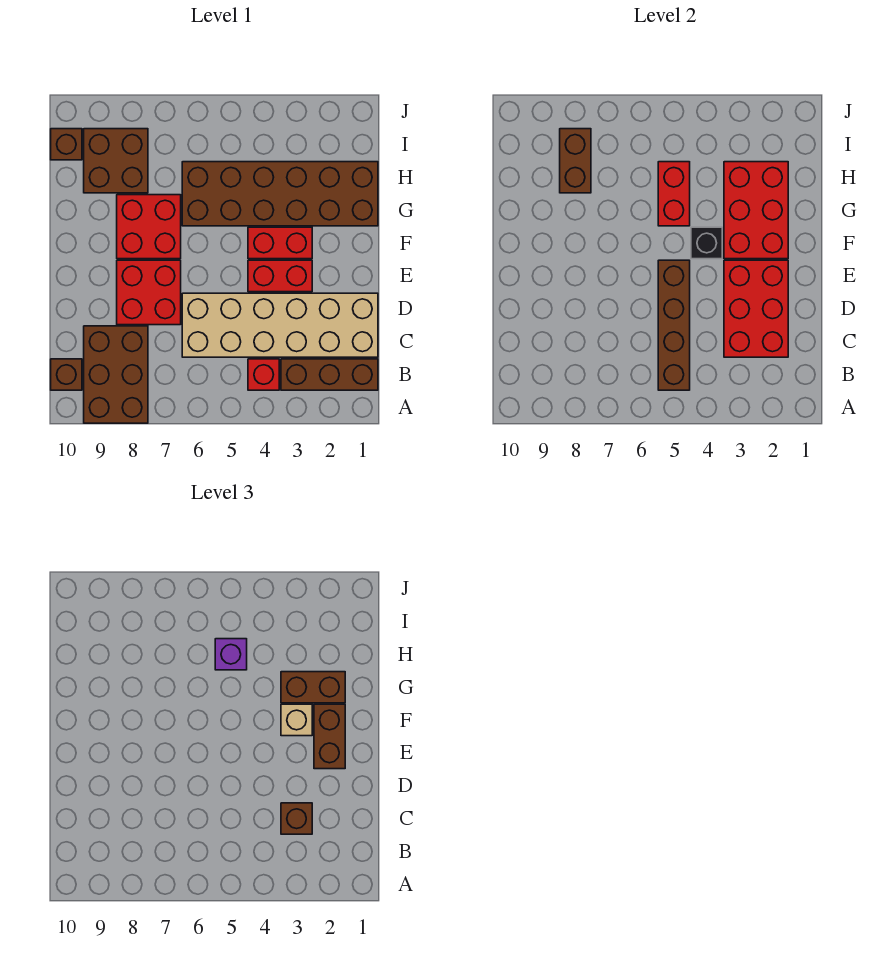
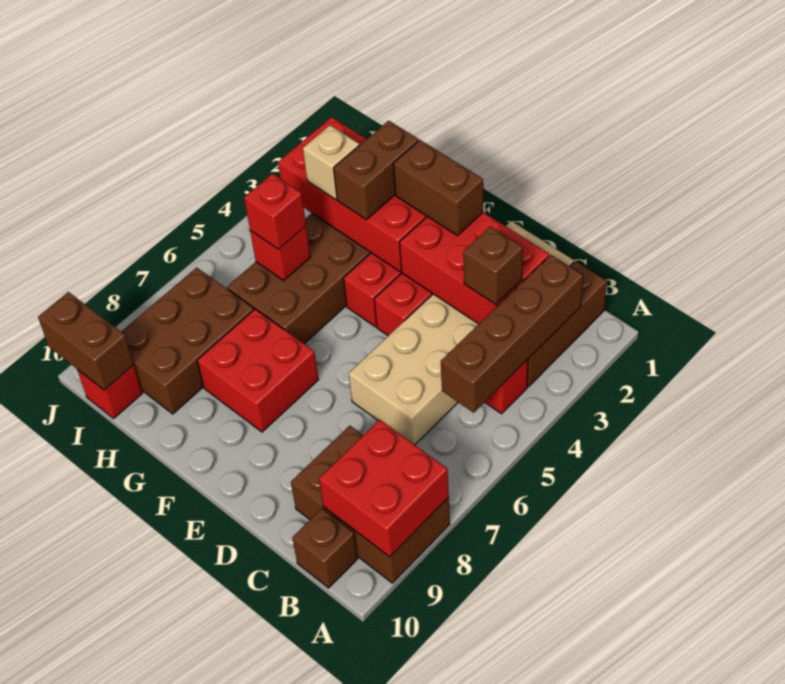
brown brick B5:E5 level 2 -> brown brick B2:B5 level 2
red brick D7:E8 level 1 -> red brick A8:B9 level 2
red brick F2:H3 level 2 -> red brick F2:I3 level 2
tan brick F3 level 3 -> tan brick H3 level 3
black brick F4 level 2 -> none
red brick G5:H5 level 2 -> red brick H5 level 2
purple brick H5 level 3 -> red brick H5 level 3
brown brick H8:I9 level 1 -> brown brick H7:I9 level 1
brown brick H8:I8 level 2 -> brown brick I10:J10 level 2
brown brick I10 level 1 -> red brick I10 level 1

